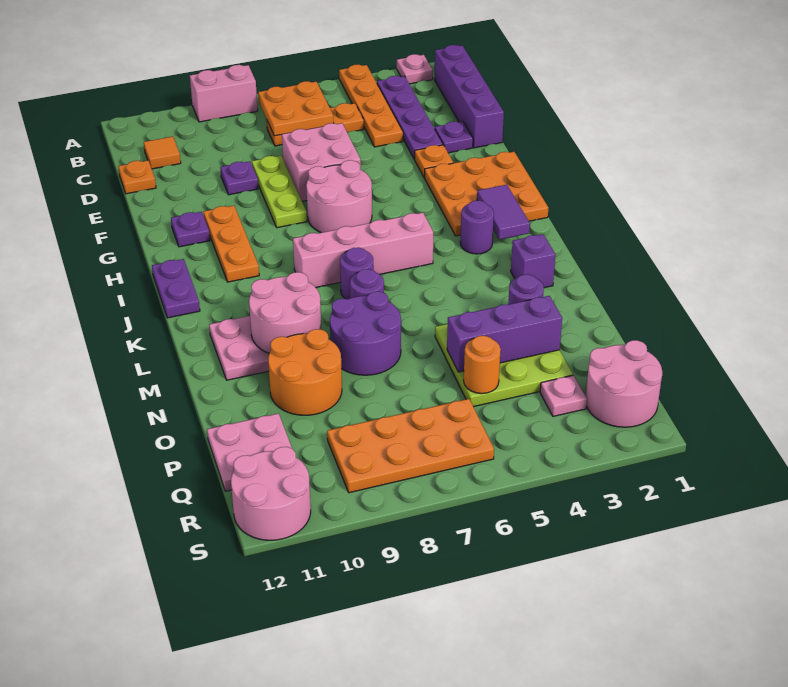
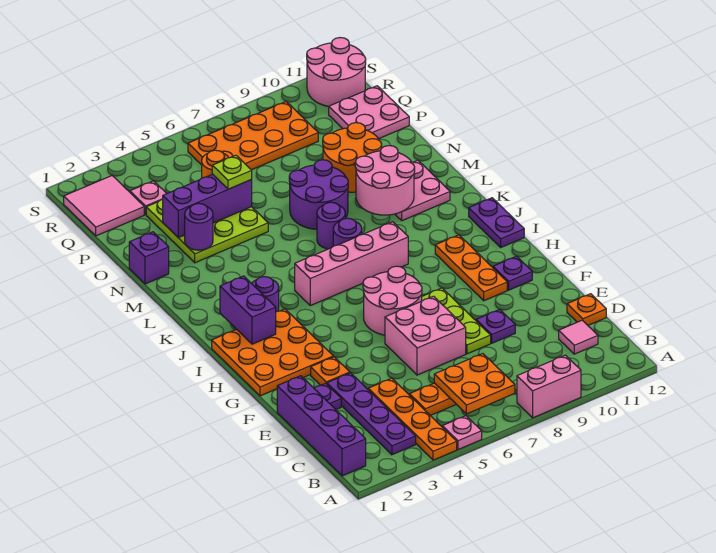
pink plate A2 level 1 -> pink plate A5 level 1
orange tile C11 level 1 -> pink tile C11 level 1
purple tile I2:J2 level 2 -> purple brick I2:J2 level 2
purple brick L2 level 1 -> purple brick N1 level 1
none -> lime plate O5 level 3
pink round brick Q1:R2 level 1 -> pink tile Q1:R2 level 1

